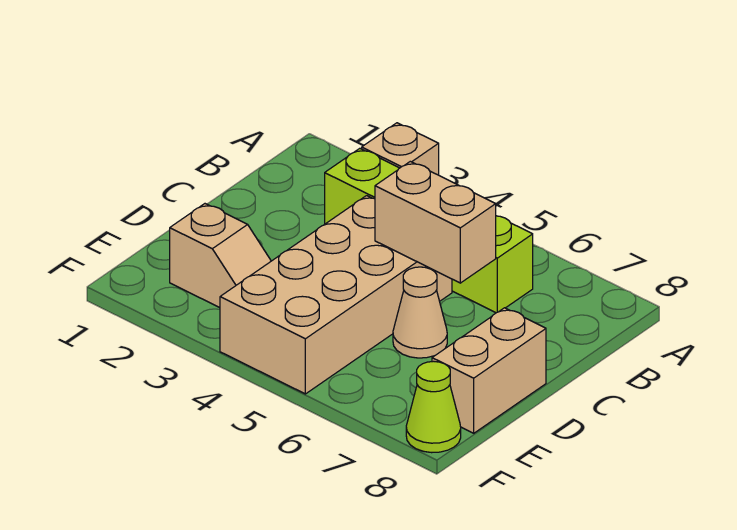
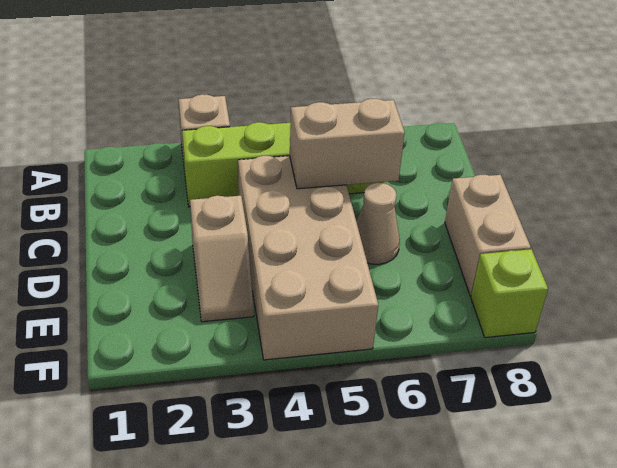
tan slope E2:E3 level 1 top 2 -> tan slope D3:E3 level 1 top D
lime cone F8 level 1 -> lime brick F8 level 1

